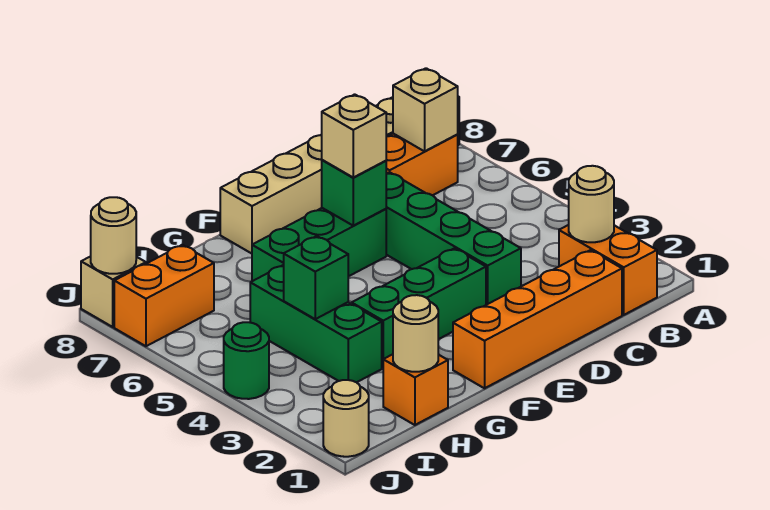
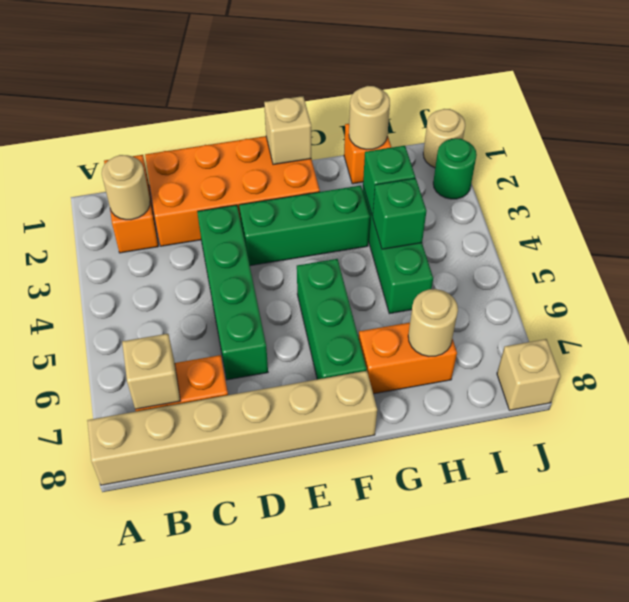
orange brick C1:F1 level 1 -> orange brick C1:F2 level 1
green brick E6:G6 level 1 -> green brick F5:F7 level 1
green brick E6 level 2 -> green brick H3 level 2
tan brick E6 level 3 -> tan brick F1 level 2
orange brick I7:J7 level 1 -> orange brick G7:H7 level 1
green round brick J4 level 1 -> green round brick J2 level 1
tan round brick J8 level 2 -> tan round brick H7 level 2

